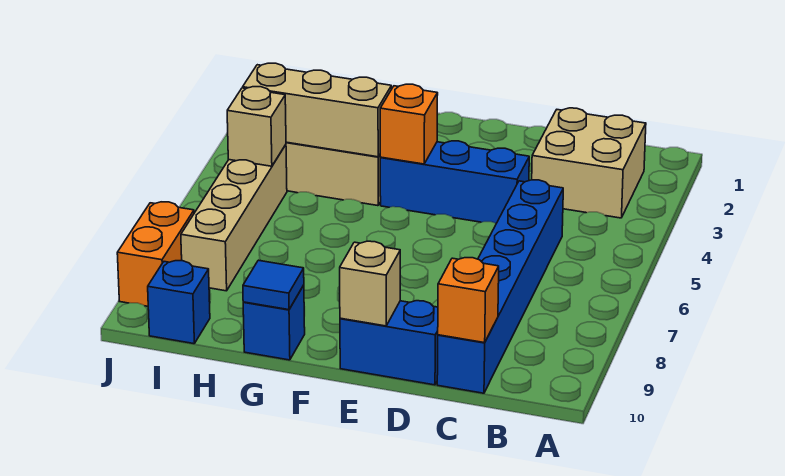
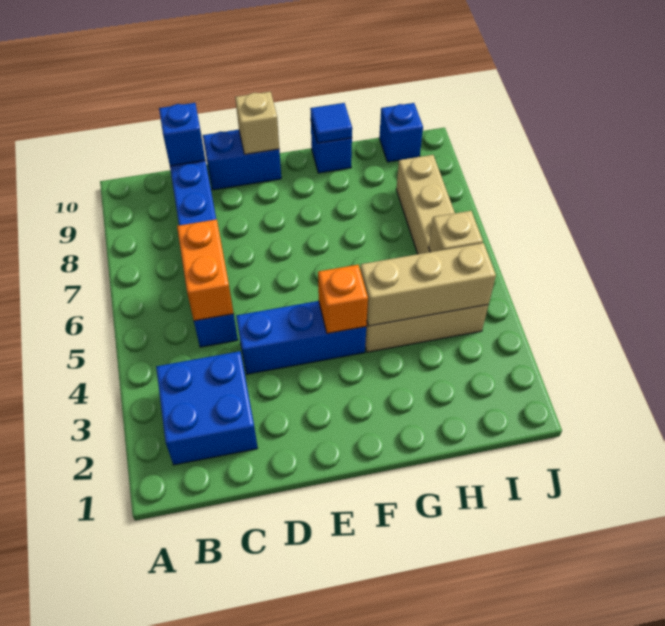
tan brick B2:C3 level 1 -> blue brick B2:C3 level 1
orange brick C10 level 2 -> blue brick C10 level 2
orange brick J8:J9 level 1 -> orange brick C5:C6 level 2

